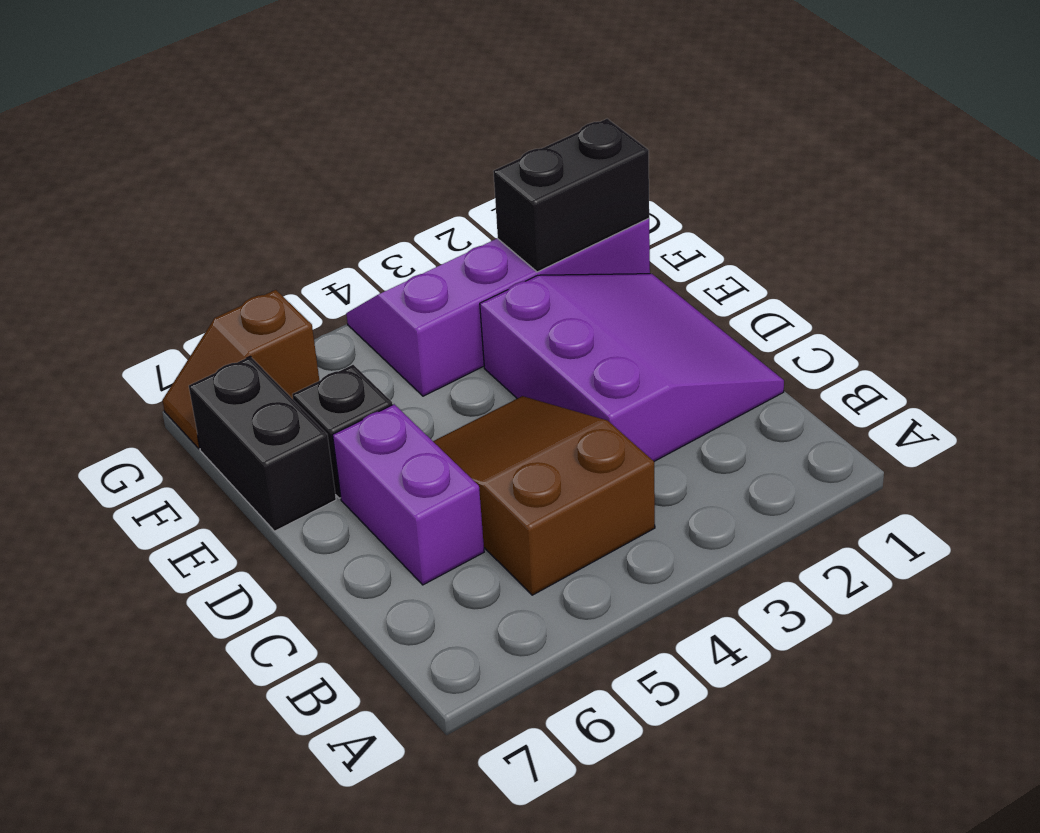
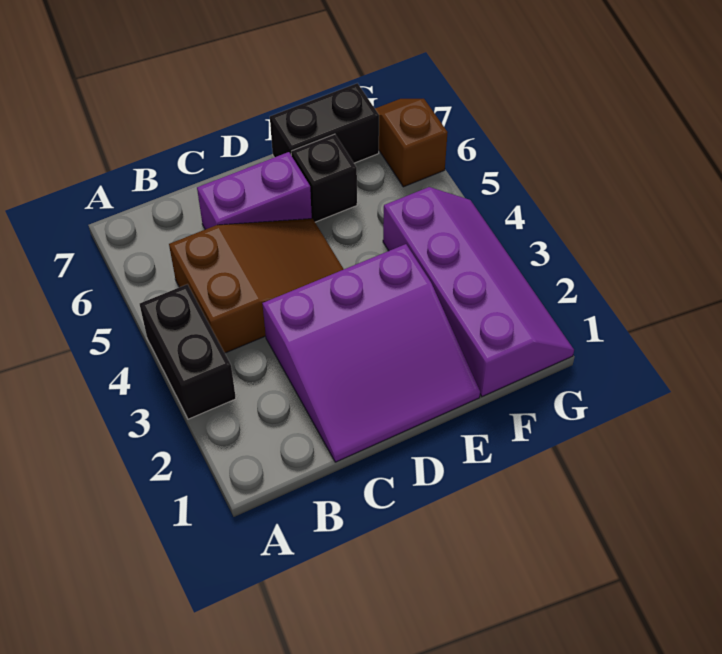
black brick F1:F2 level 2 -> black brick A3:A4 level 1

